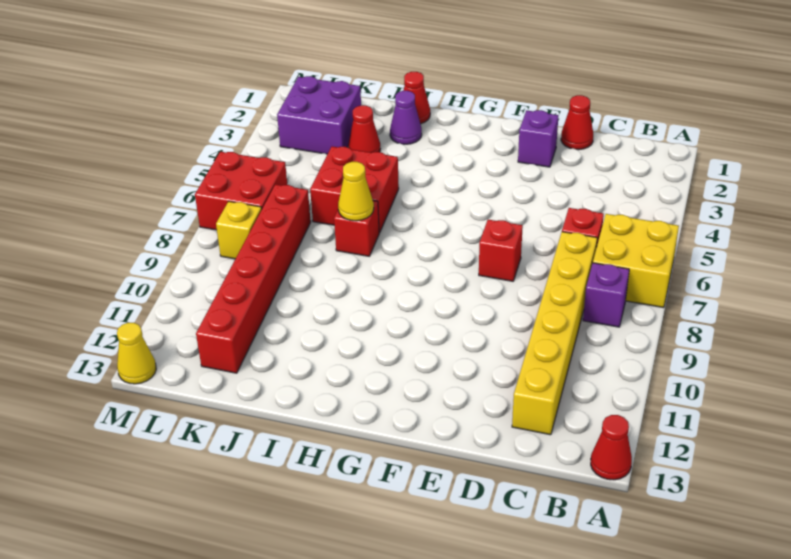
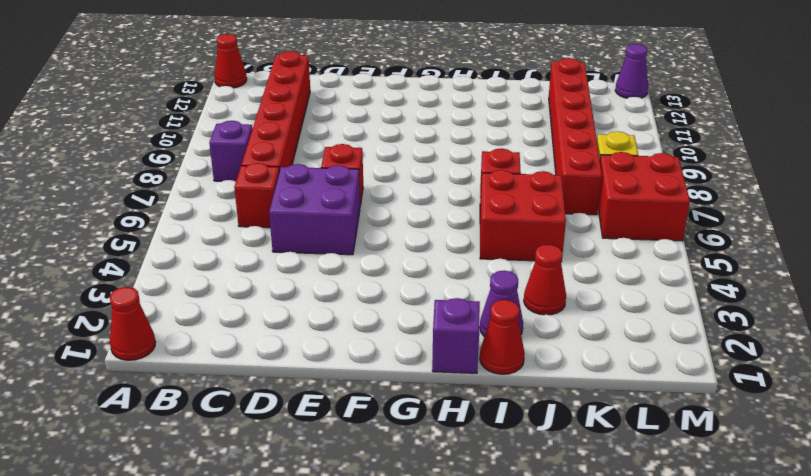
yellow brick A6:B7 level 1 -> none
yellow brick C7:C12 level 1 -> red brick C7:C12 level 1
red cone D1 level 1 -> red cone A1 level 1
purple brick E2 level 1 -> purple brick H1 level 1
yellow cone I7 level 2 -> none
purple brick K2:L3 level 1 -> purple brick D5:E6 level 1
yellow cone M13 level 1 -> purple cone M13 level 1

